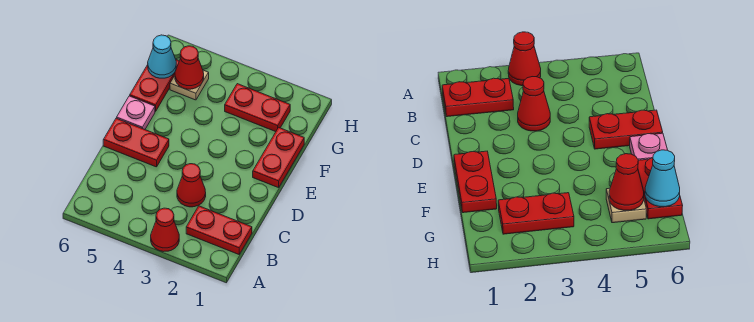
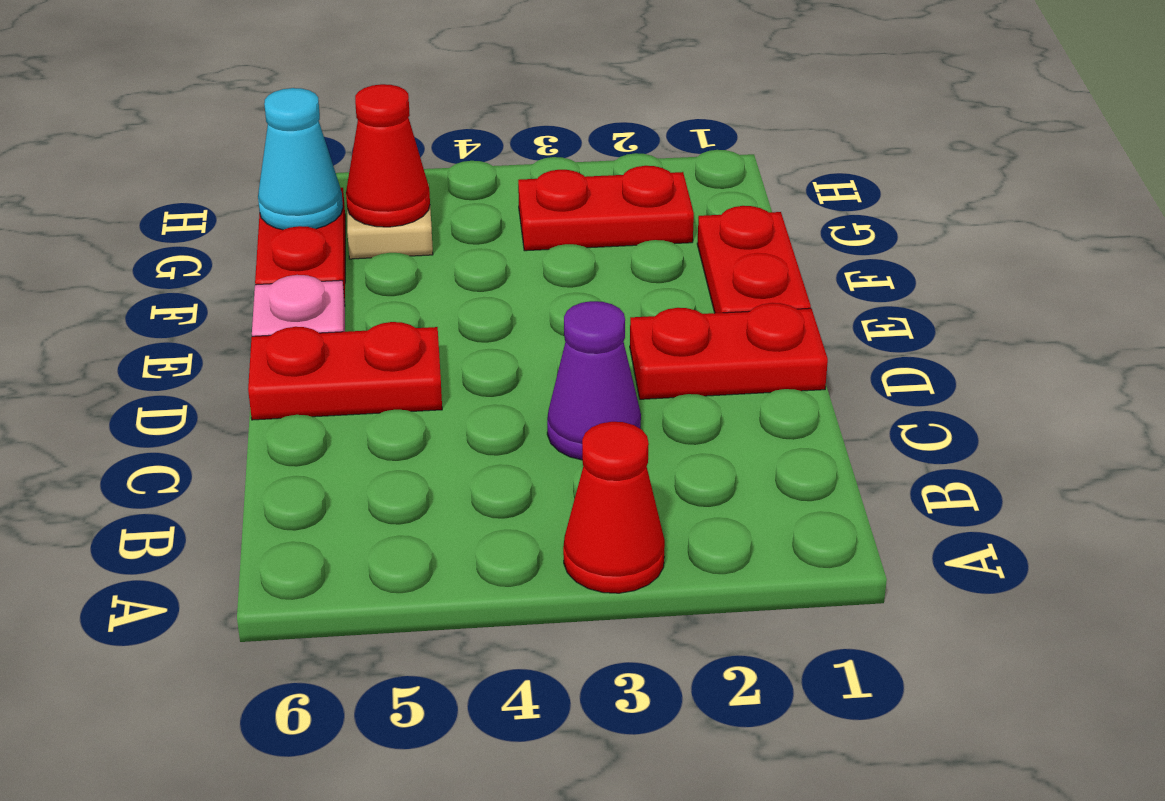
red plate B1:B2 level 1 -> red plate D1:D2 level 1
red cone C3 level 1 -> purple cone C3 level 1

